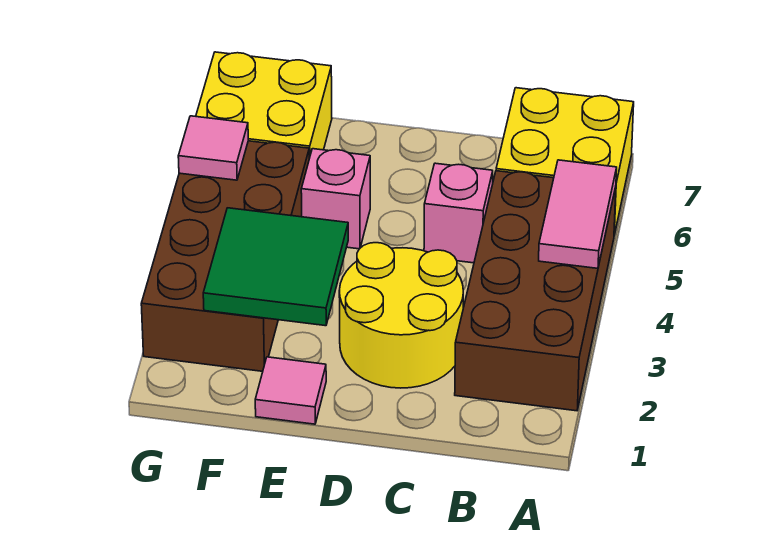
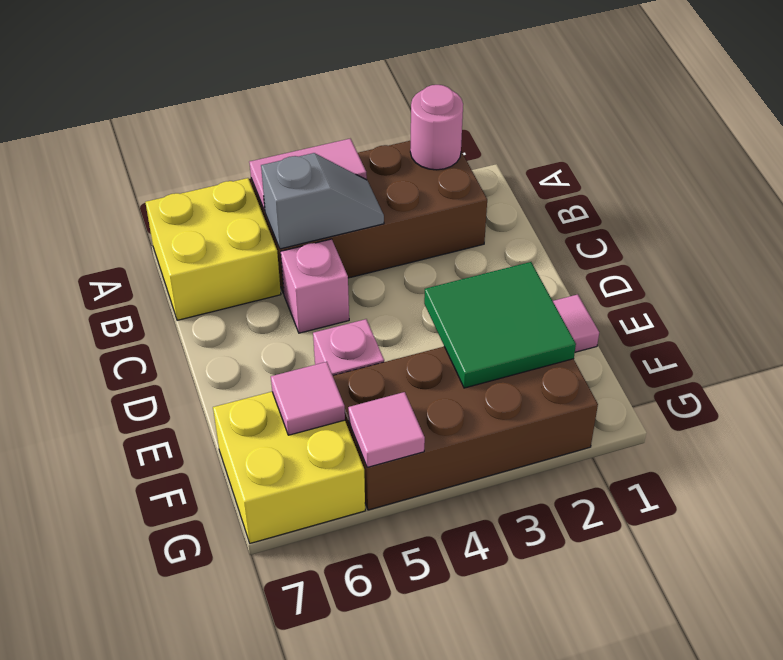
none -> pink round brick A2 level 2
none -> grey slope B4:B5 level 2 top 5
yellow round brick C2:D3 level 1 -> none
none -> pink tile F6 level 2

